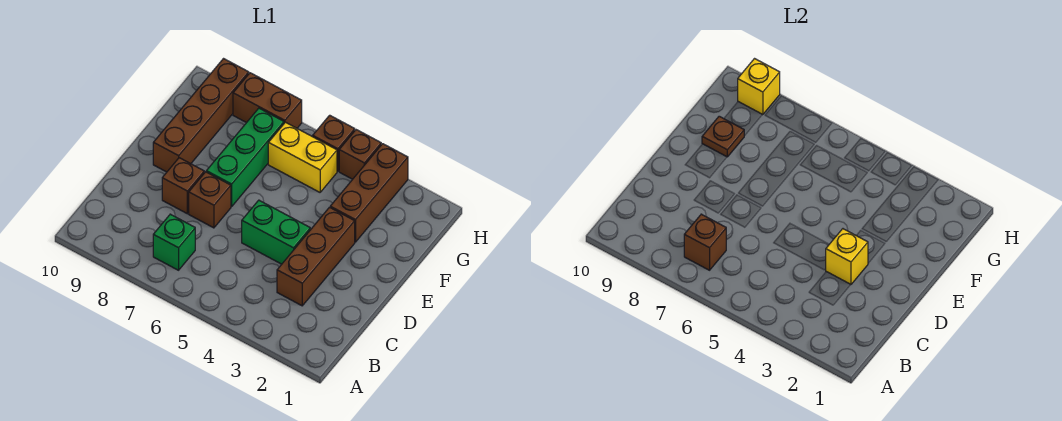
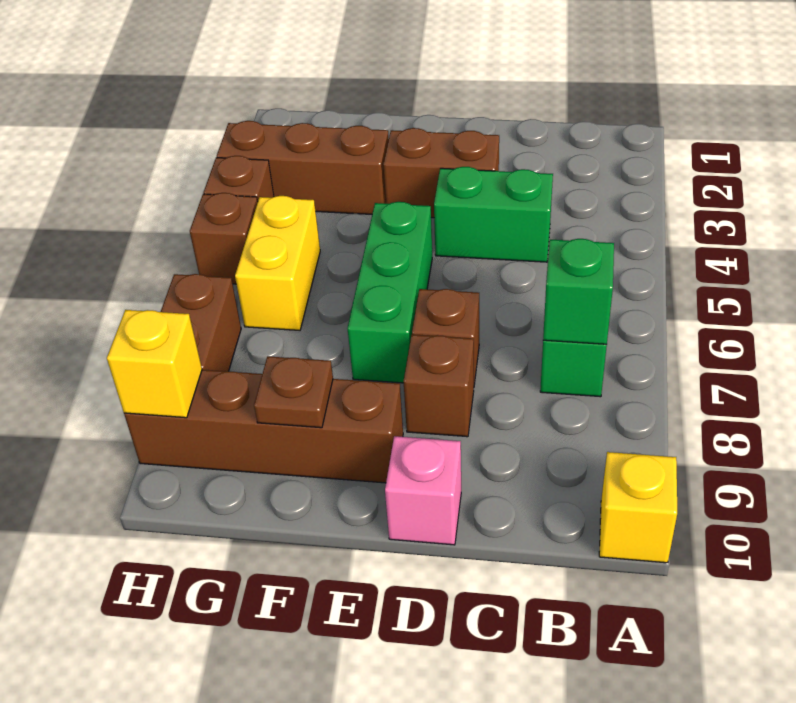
brown brick B7 level 2 -> green brick B7 level 2
brown brick C3:E3 level 1 -> brown brick D3:E3 level 1
yellow brick D3 level 2 -> yellow brick A10 level 1
green brick D4:D5 level 1 -> green brick C4:D4 level 1
none -> pink brick D10 level 1
green brick E7:G7 level 1 -> green brick E5:E7 level 1

